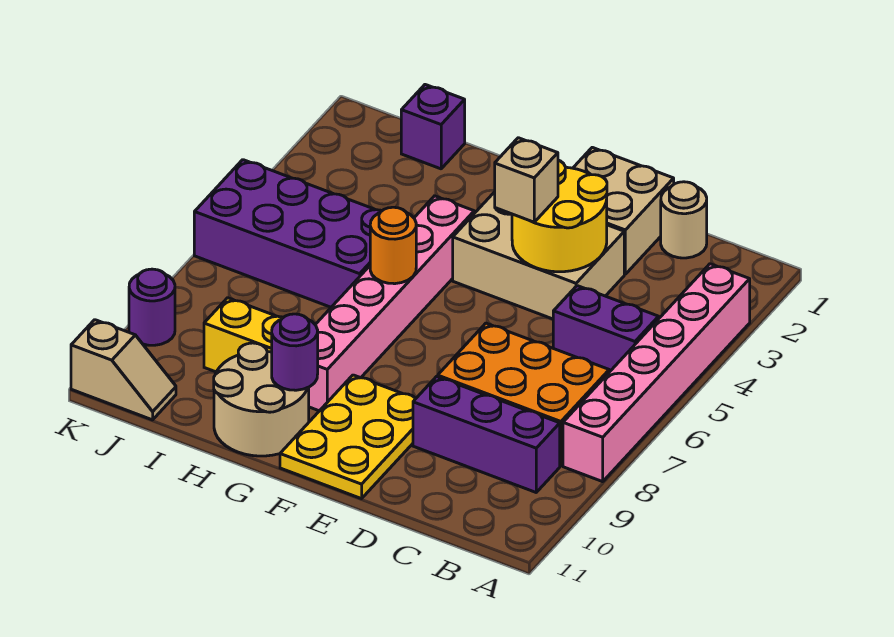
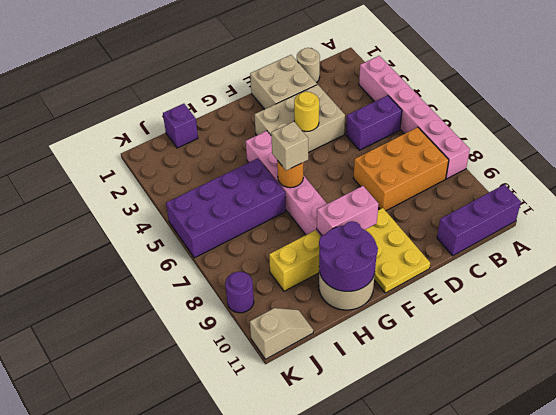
purple brick B9:D9 level 1 -> purple brick A11:C11 level 1
yellow round brick D3:E4 level 2 -> yellow round brick E4 level 2
tan brick E4 level 3 -> tan brick G6 level 3
none -> pink brick F9:G9 level 2
purple round brick G10 level 2 -> purple round brick G10:H11 level 2

